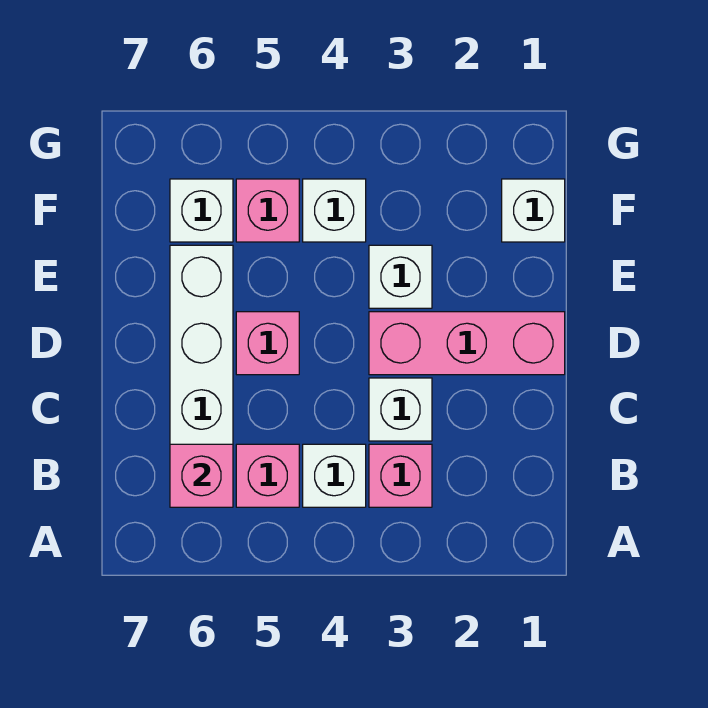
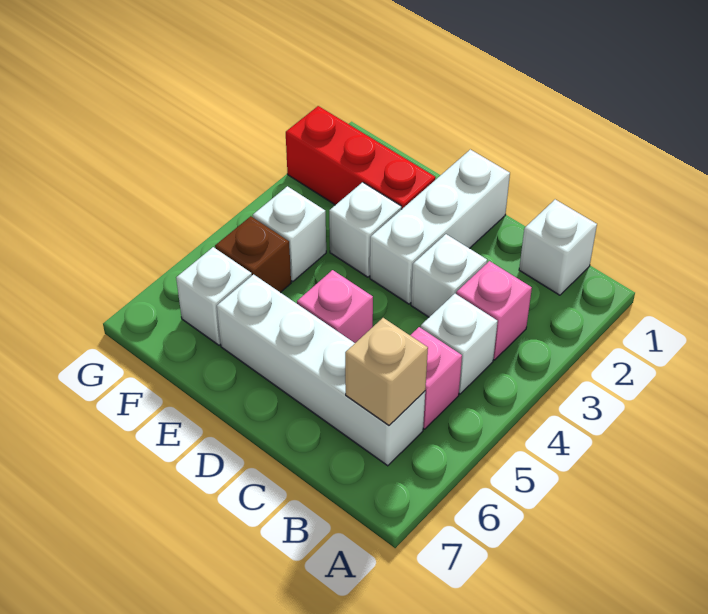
pink brick B6 level 2 -> tan brick B6 level 2
pink brick D1:D3 level 1 -> white brick D1:D3 level 1
none -> red brick E2:G2 level 1
white brick F1 level 1 -> white brick B1 level 1
pink brick F5 level 1 -> brown brick F5 level 1

